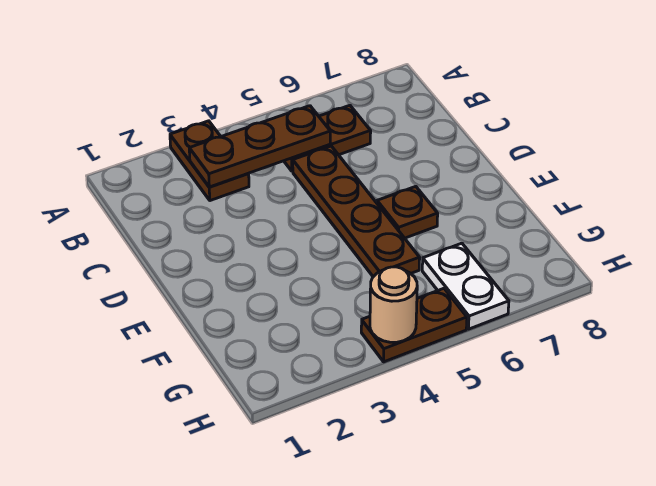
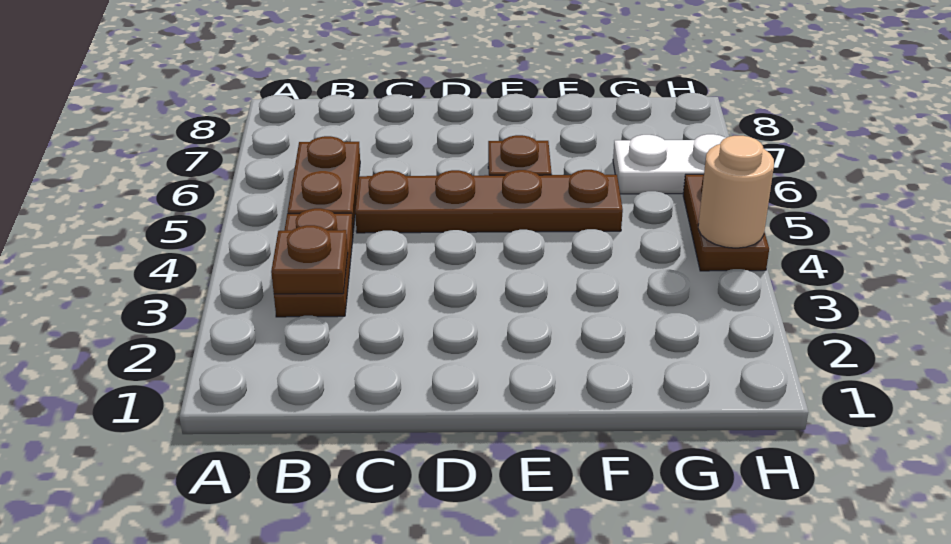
brown plate A3:B3 level 1 -> brown plate B3:B4 level 1
brown plate B3:B5 level 2 -> brown plate B3 level 2

